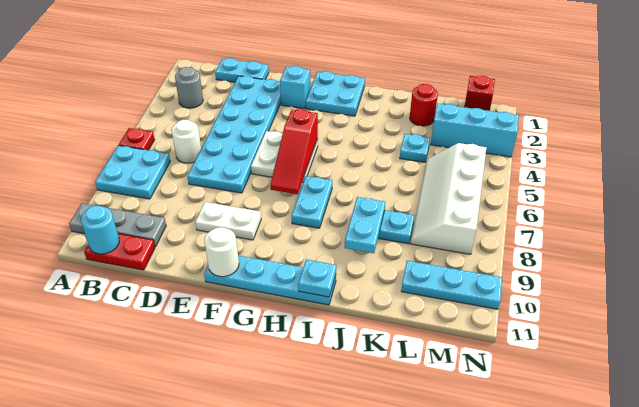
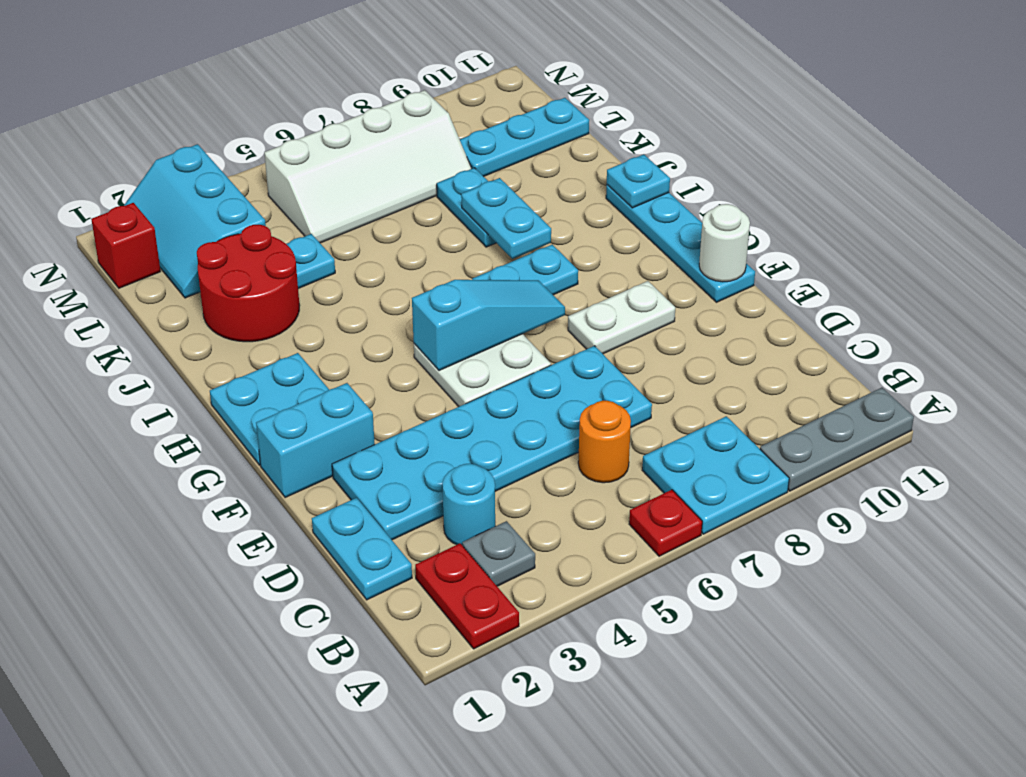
grey plate A10:C10 level 1 -> grey plate A9:A11 level 1
grey round brick B3 level 1 -> grey plate B3 level 1
red plate B11:C11 level 1 -> red plate A2:B2 level 1
cyan round brick B11 level 2 -> cyan round brick C3 level 1
white round brick C6 level 1 -> orange round brick C6 level 1
white plate E9:F9 level 1 -> white plate F8:F9 level 1
cyan brick F2 level 1 -> cyan brick F1:F2 level 1
red slope G5:G7 level 2 top 5 -> cyan slope G5:G7 level 2 top 5
cyan plate J8:J9 level 2 -> cyan plate I8:J8 level 2
red round brick K2 level 1 -> red round brick J2:K3 level 1
cyan plate L10:N10 level 1 -> cyan plate L9:L11 level 1

